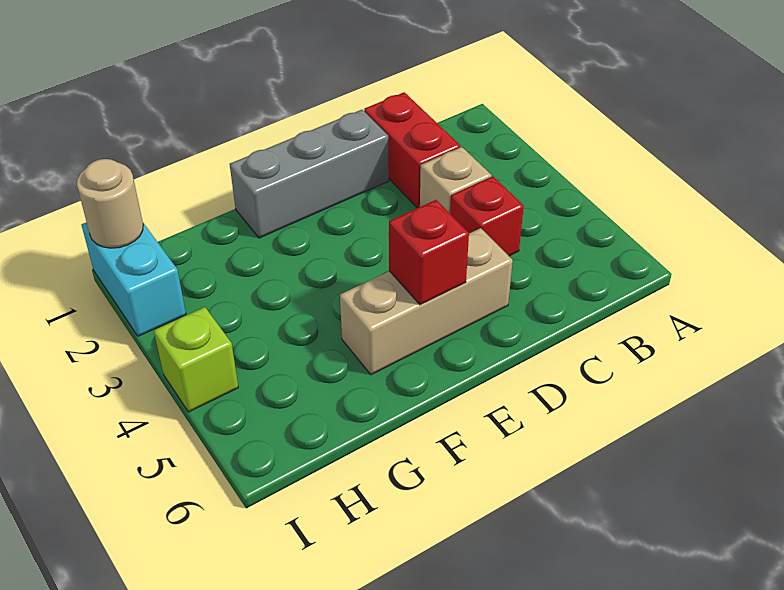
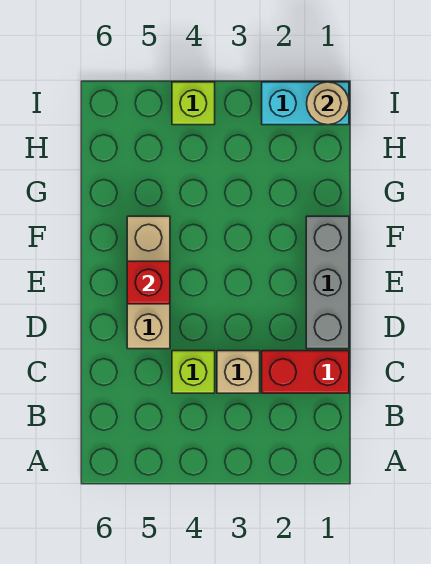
red brick C4 level 1 -> lime brick C4 level 1

